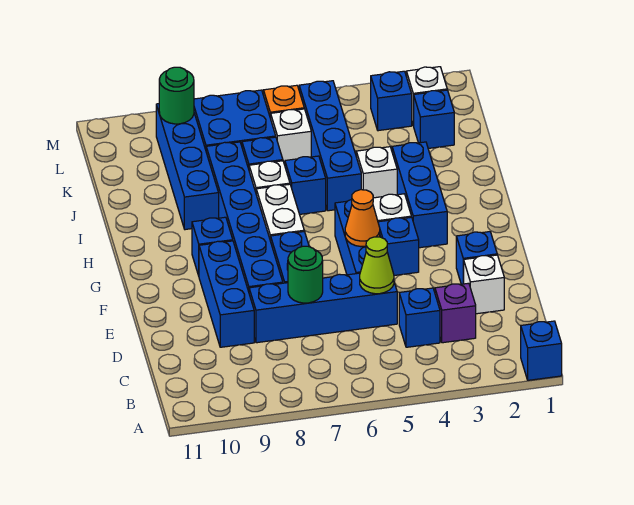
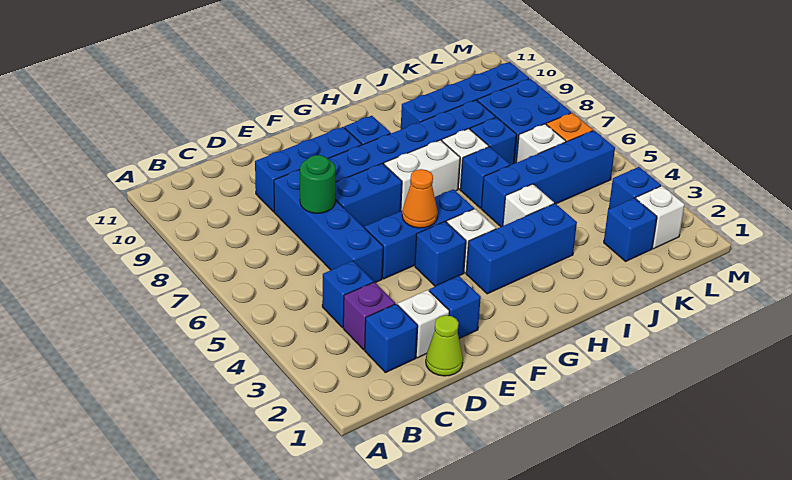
blue brick A1 level 1 -> blue brick C2 level 1
lime cone D5 level 2 -> lime cone D1 level 1
green round brick L9 level 2 -> none

